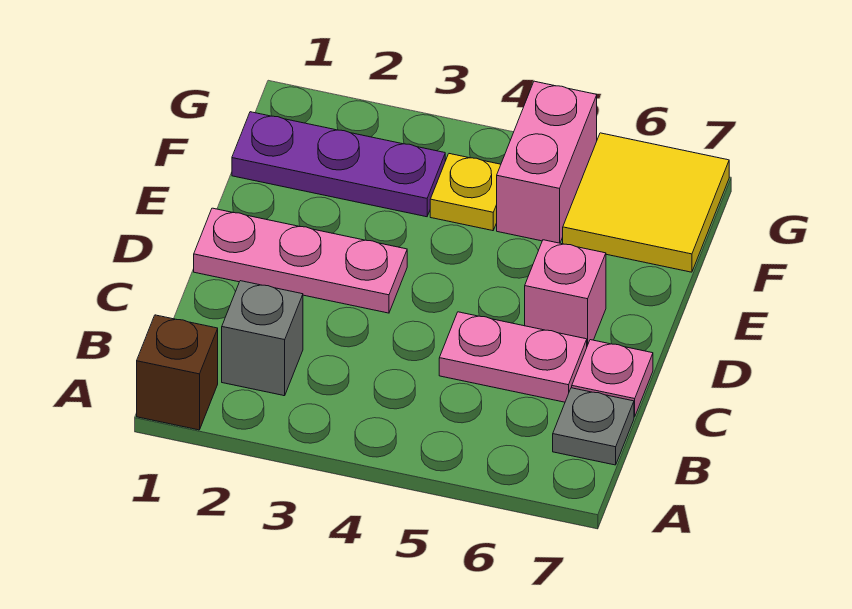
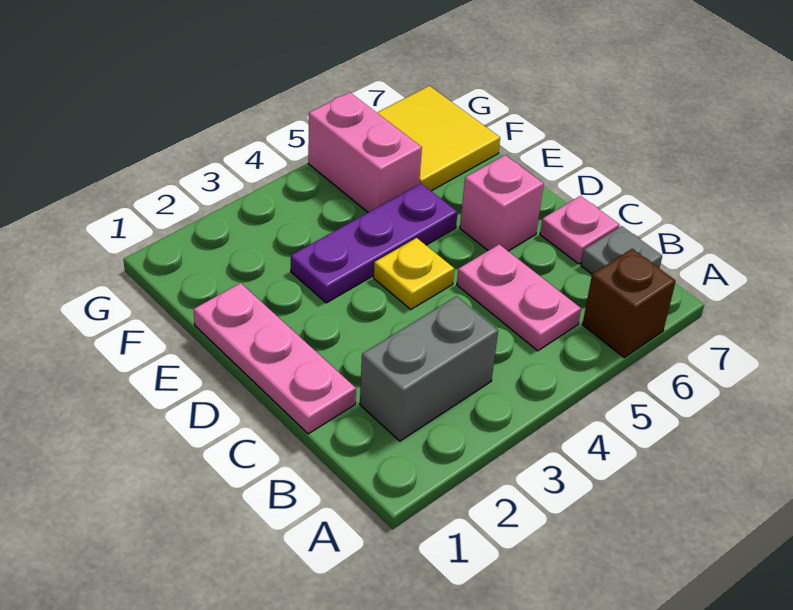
brown brick A1 level 1 -> brown brick A6 level 1
grey brick B2 level 1 -> grey brick B2:B3 level 1
pink plate C5:C6 level 1 -> pink plate B5:C5 level 1
pink plate D1:D3 level 1 -> pink plate C1:E1 level 1
purple plate F1:F3 level 1 -> purple plate E3:E5 level 1
yellow plate F4 level 1 -> yellow plate D4 level 1

